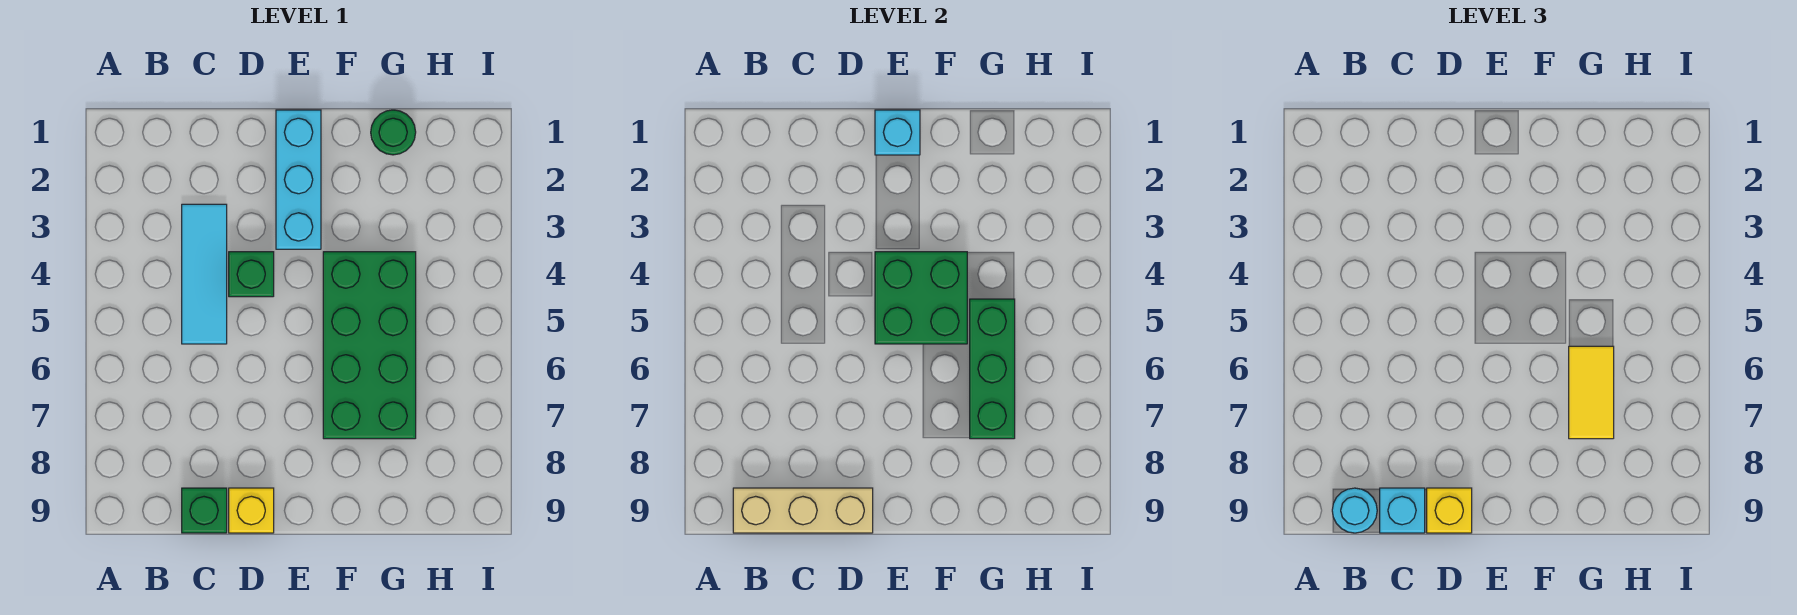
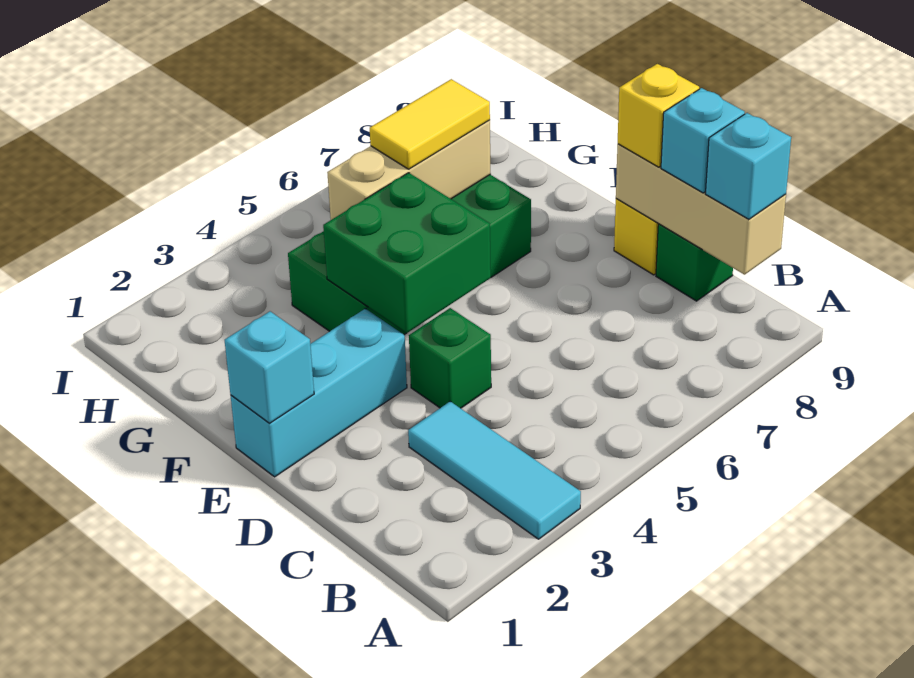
cyan round brick B9 level 3 -> cyan brick B9 level 3
cyan tile C3:C5 level 1 -> cyan tile A3:C3 level 1
green round brick G1 level 1 -> none
green brick G5:G7 level 2 -> tan brick G5:G7 level 2

